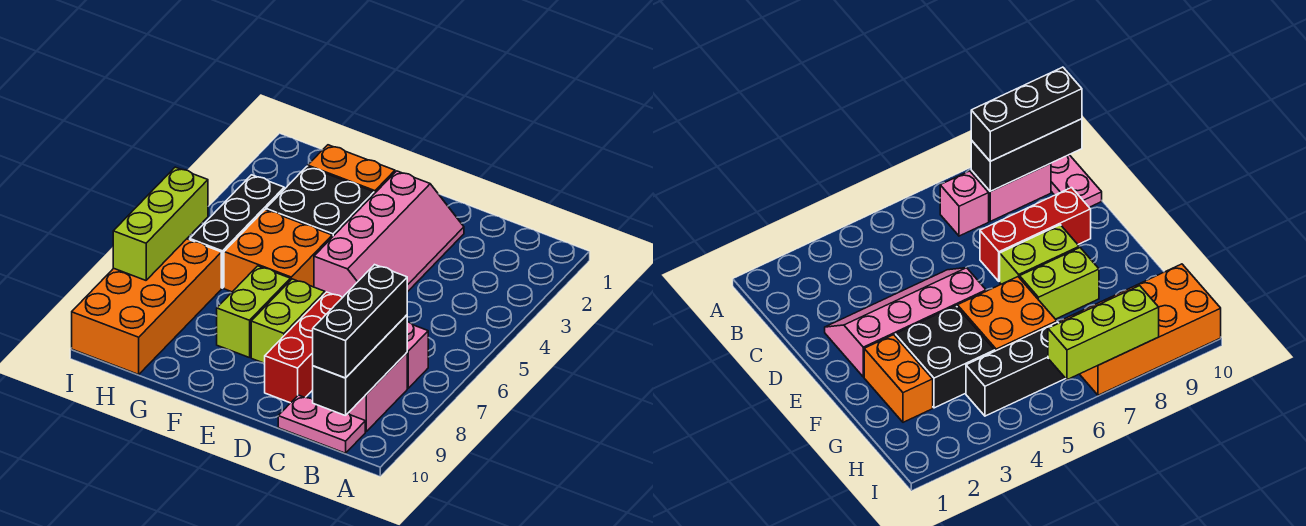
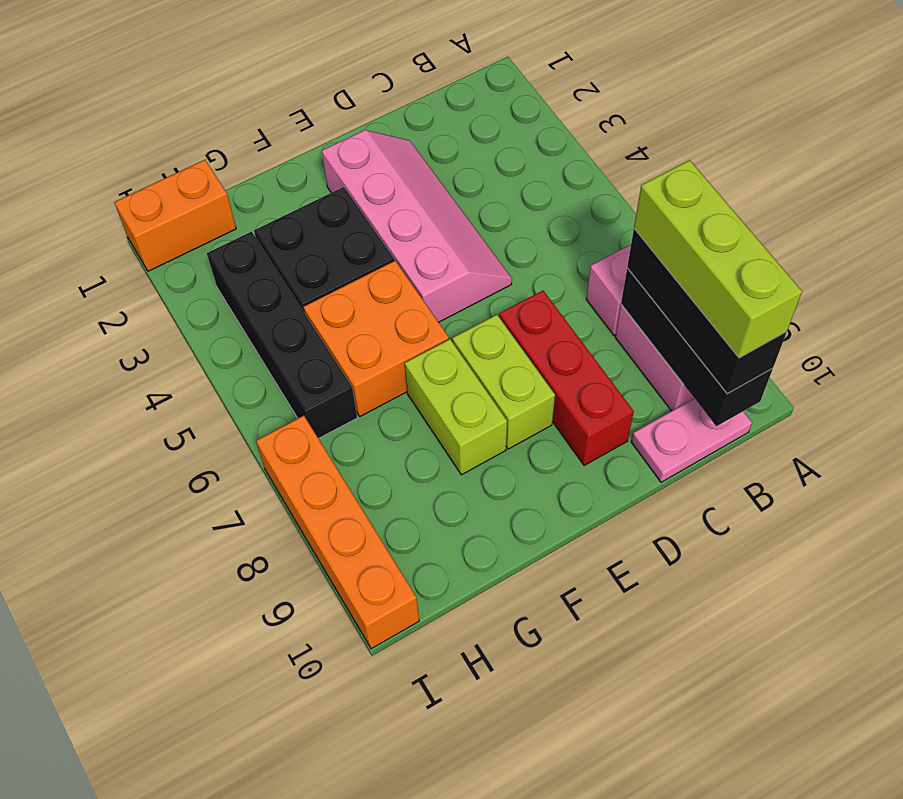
orange brick F2:G2 level 1 -> orange brick H1:I1 level 1
black brick H4:H6 level 1 -> black brick H3:H6 level 1
orange brick H7:I10 level 1 -> orange brick I7:I10 level 1
lime brick I6:I8 level 2 -> lime brick B8:B10 level 4

